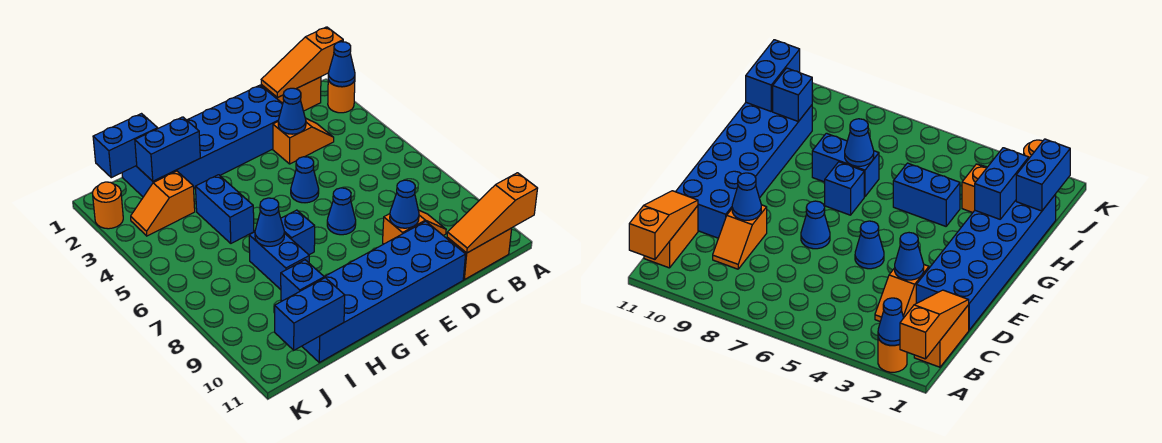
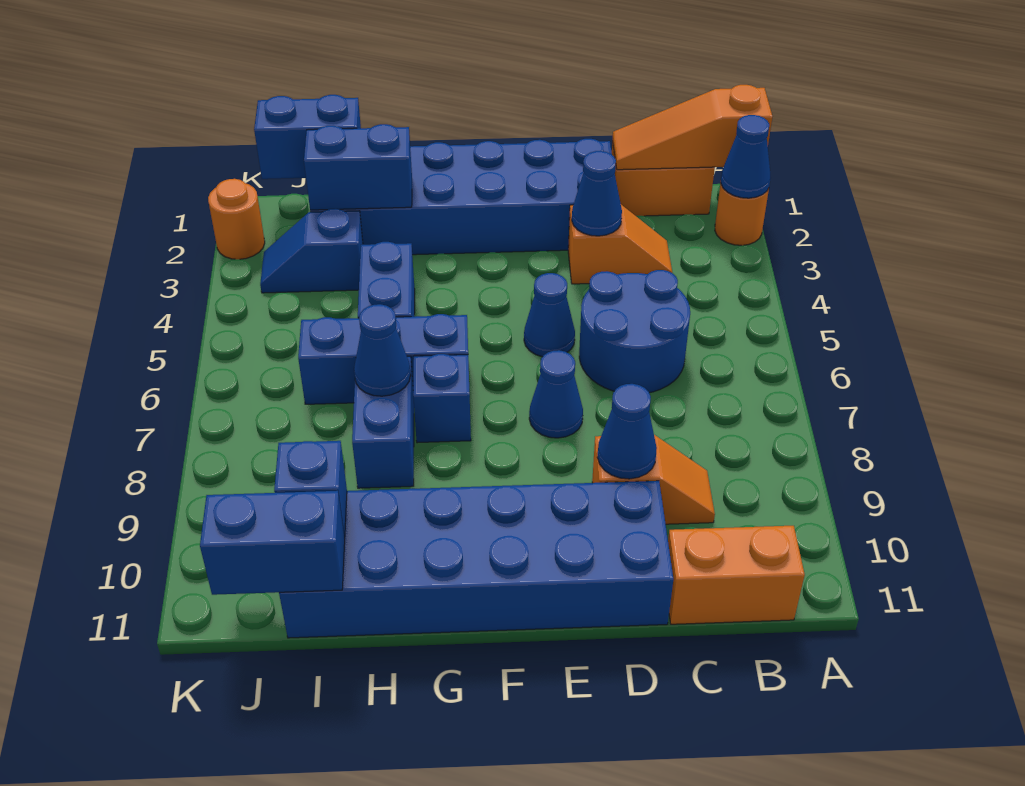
orange slope A11:C11 level 2 top A -> none
none -> blue round brick C5:D6 level 1
none -> blue brick G6:I6 level 1
orange slope I3:J3 level 1 top I -> blue slope I3:J3 level 1 top I

